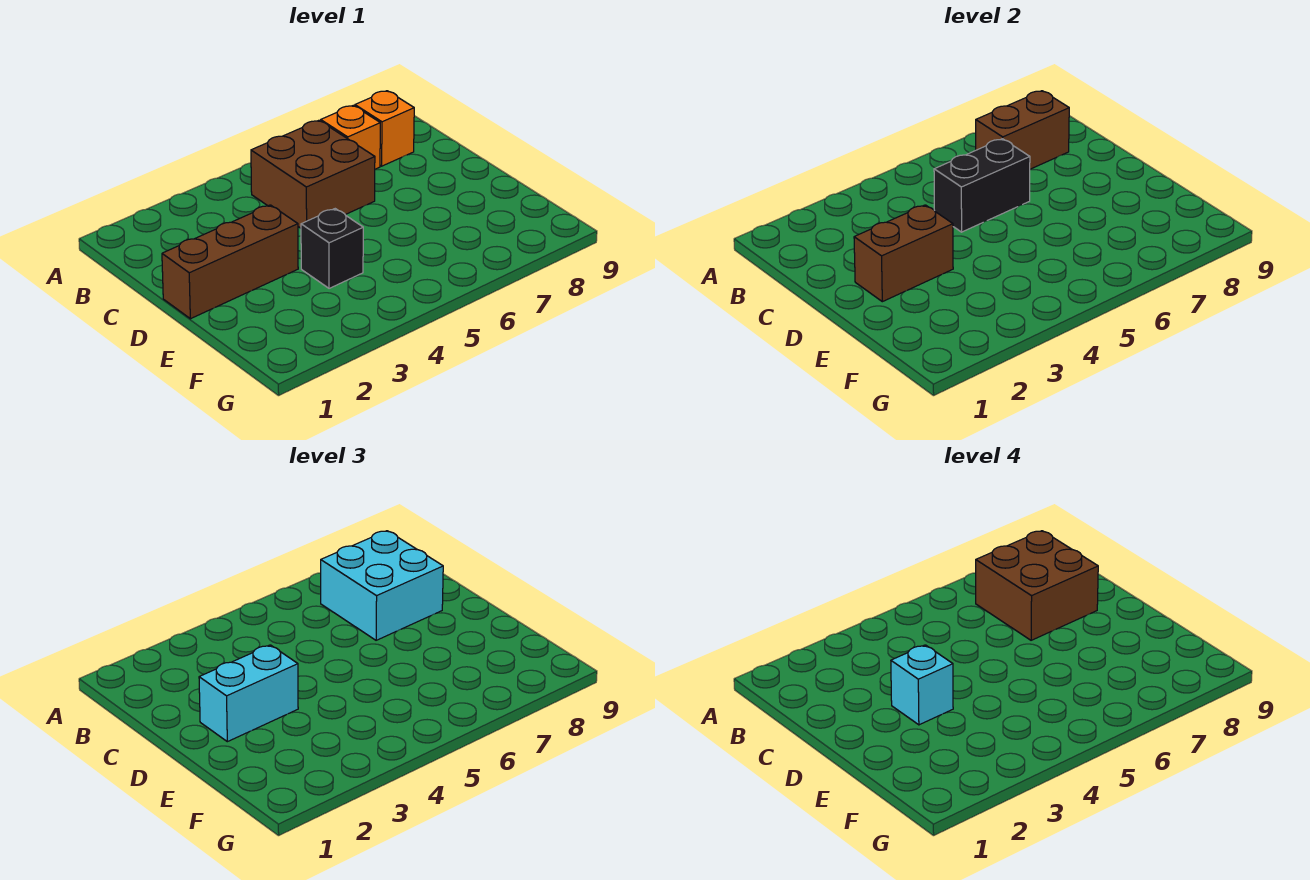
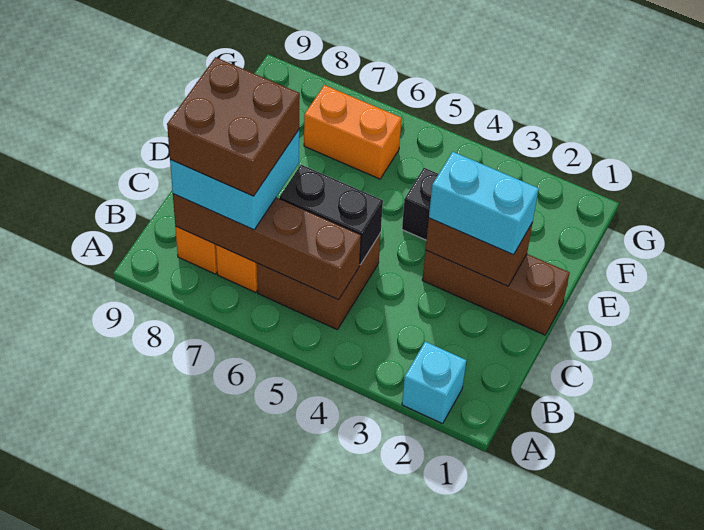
brown brick B7:B8 level 2 -> brown brick B5:B8 level 2
cyan brick D3 level 4 -> cyan brick A2 level 1
none -> orange brick F6:F7 level 1

